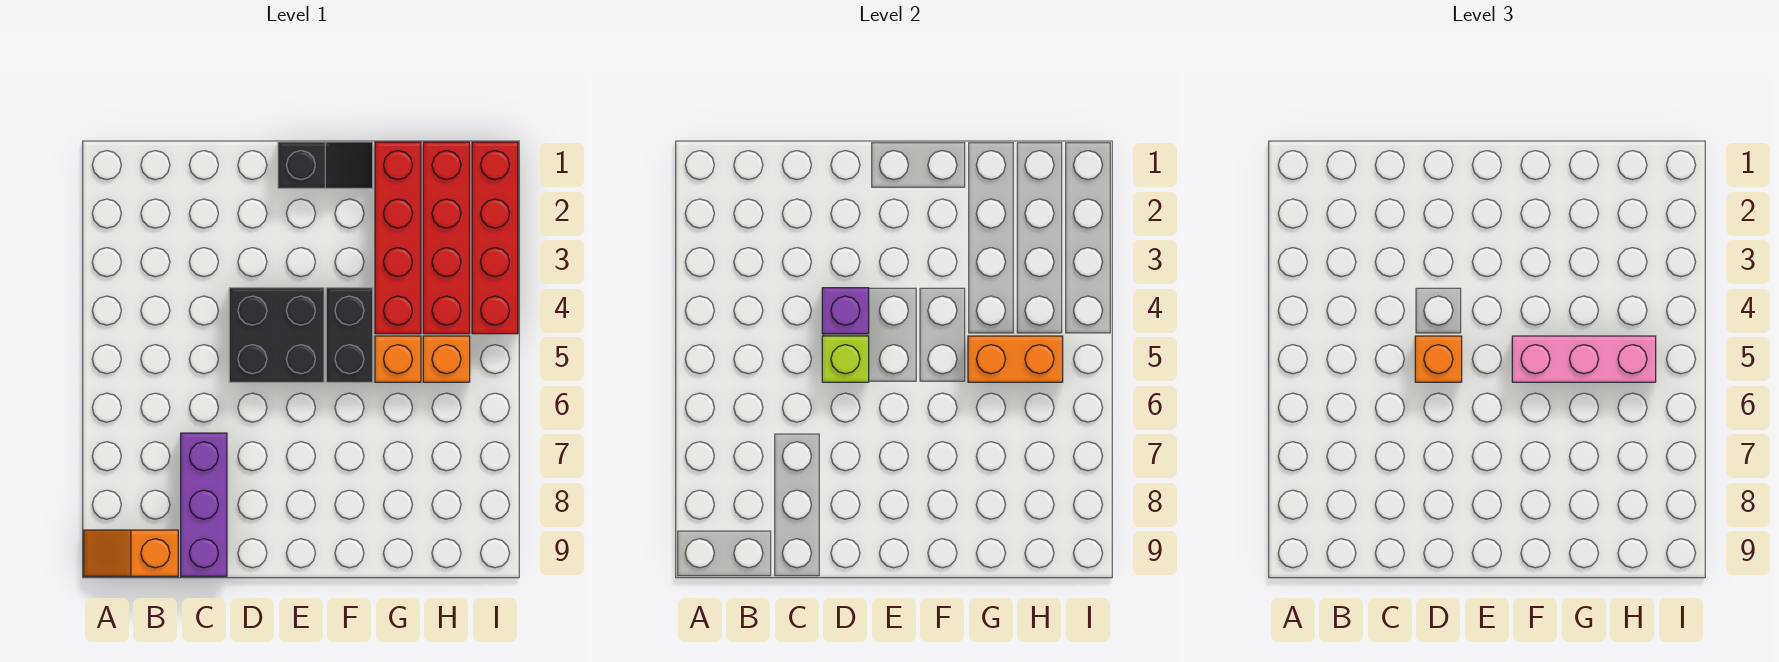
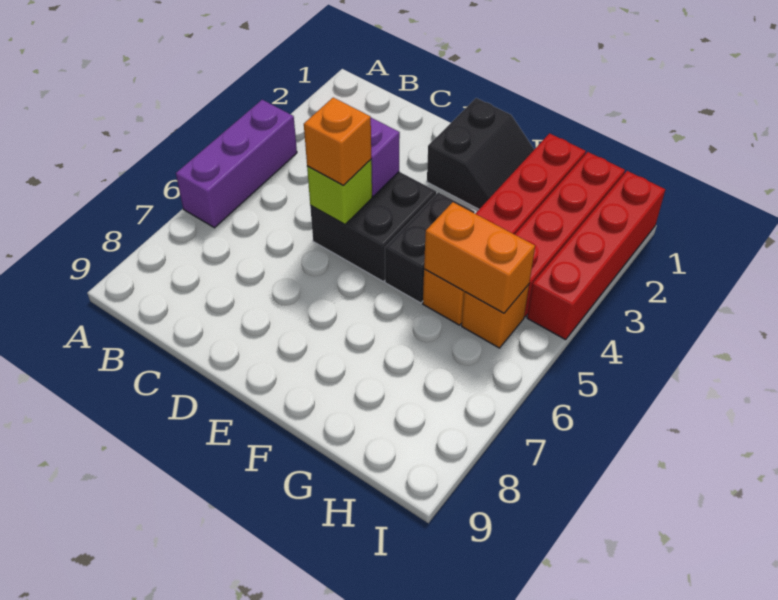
orange slope A9:B9 level 1 top B -> none
purple brick C7:C9 level 1 -> purple brick A4:A6 level 1
black slope E1:F1 level 1 top E -> black slope E1:F2 level 1 top E
pink brick F5:H5 level 3 -> none

